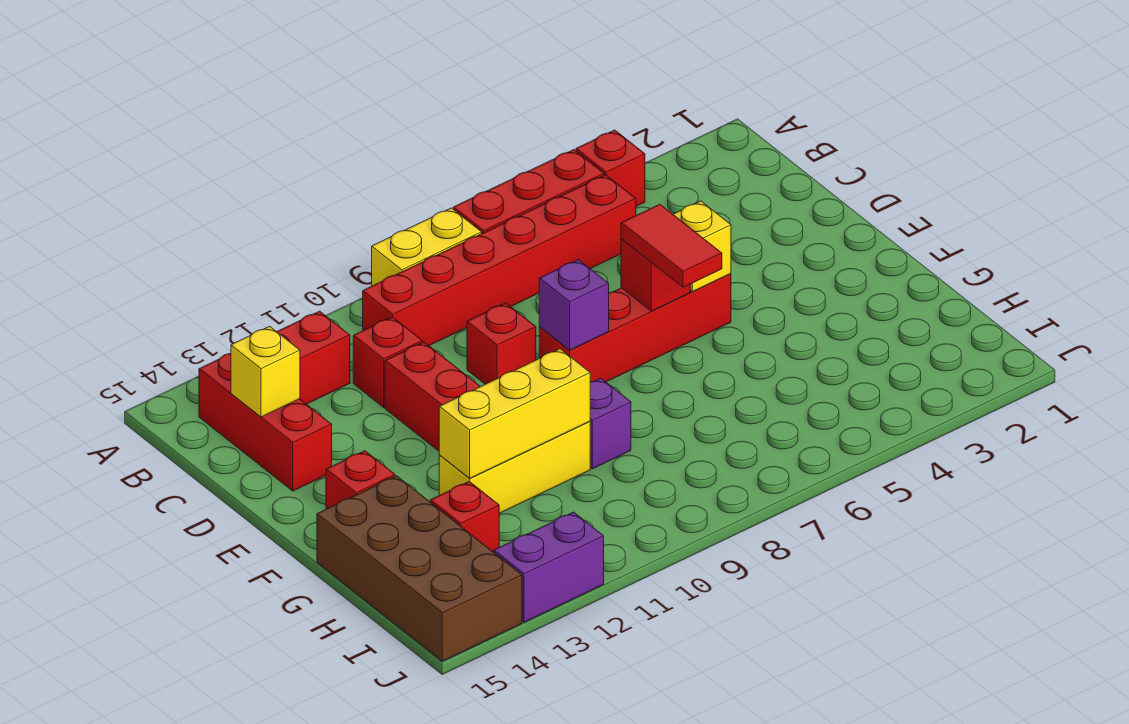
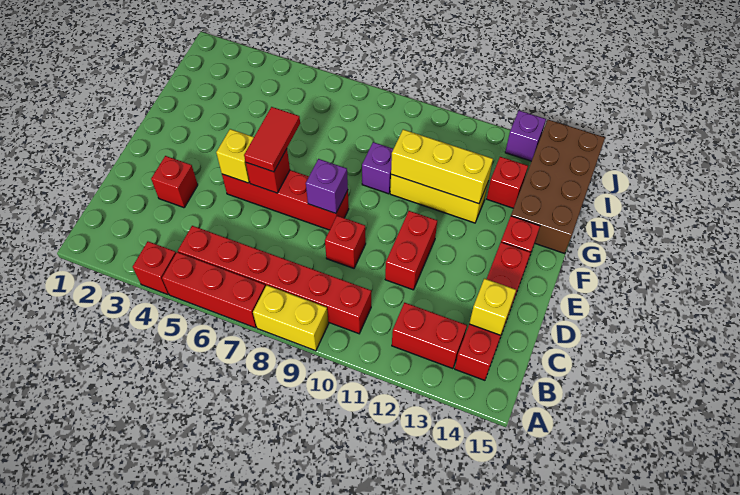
red brick B14:D14 level 1 -> red brick B14:E14 level 1
red brick C11 level 1 -> red brick D3 level 1
purple brick J12:J13 level 1 -> purple brick J13 level 1

